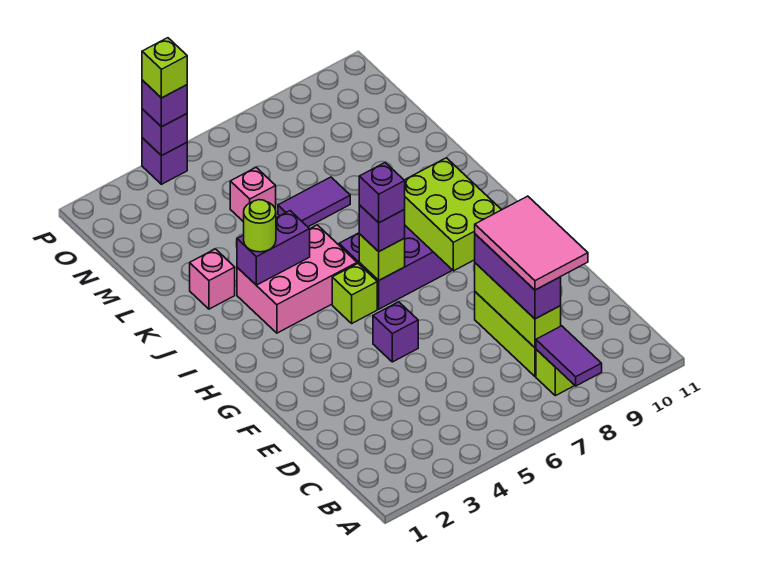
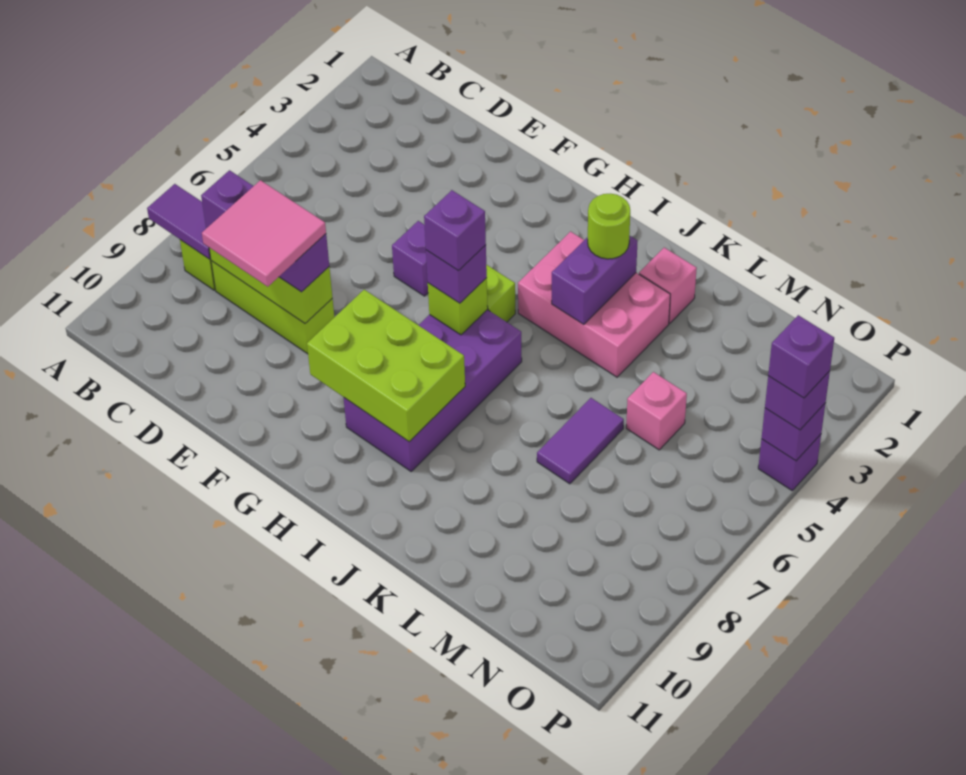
pink tile C8:E9 level 4 -> pink tile D8:E9 level 4
pink brick I3:J5 level 1 -> pink brick I3:K4 level 1
lime brick P4 level 4 -> purple brick P4 level 4

